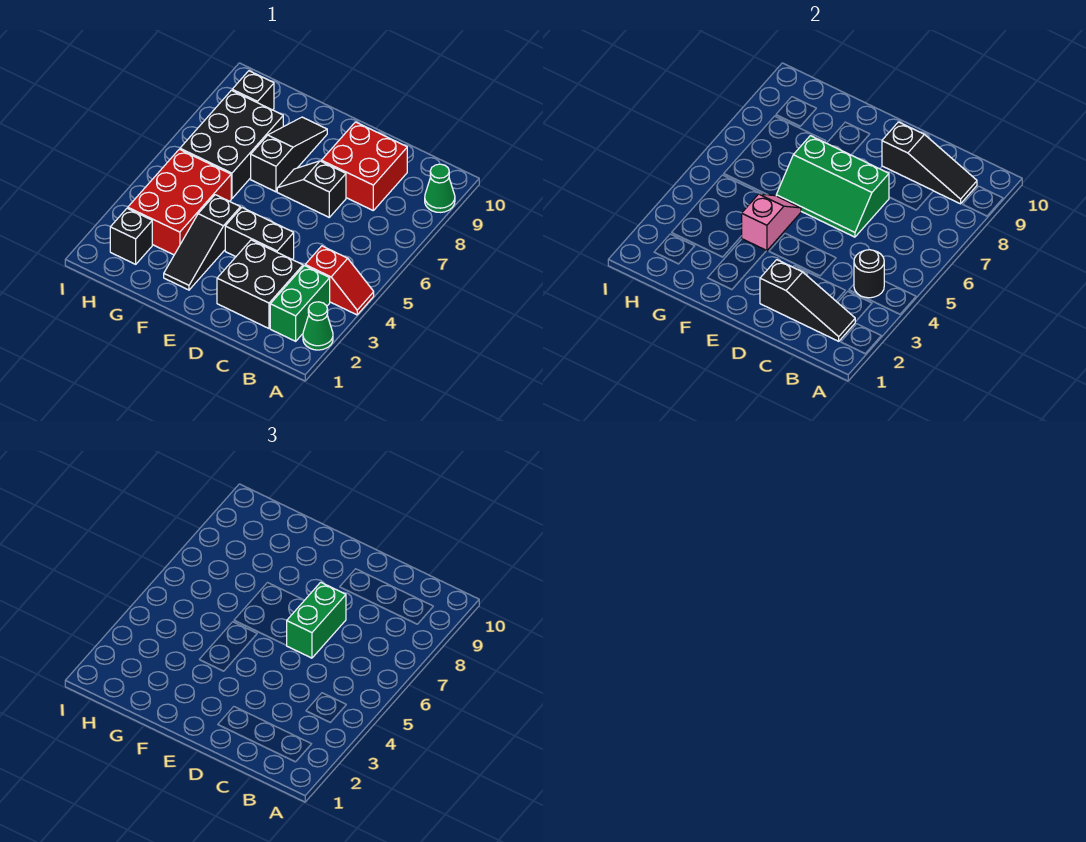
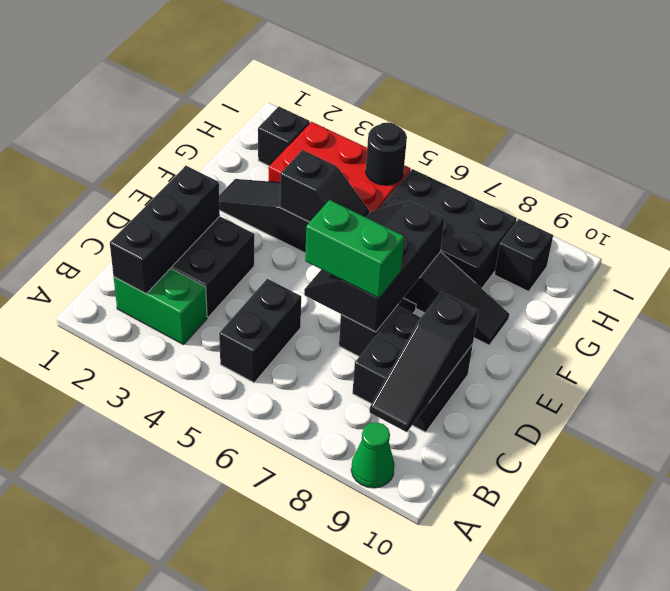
green cone A2 level 1 -> none
red slope A4:B4 level 1 top B -> none
black slope B2:D2 level 2 top D -> black brick B2:D2 level 2
black round brick B4 level 2 -> black round brick H5 level 2
red brick C8:D9 level 1 -> black brick C8:D9 level 1
black brick D4:E4 level 1 -> black brick B5:C5 level 1
green slope D6:F7 level 2 top 7 -> black slope D6:F7 level 2 top 7
pink slope F4:F5 level 2 top 4 -> black slope F4:F5 level 2 top 4

